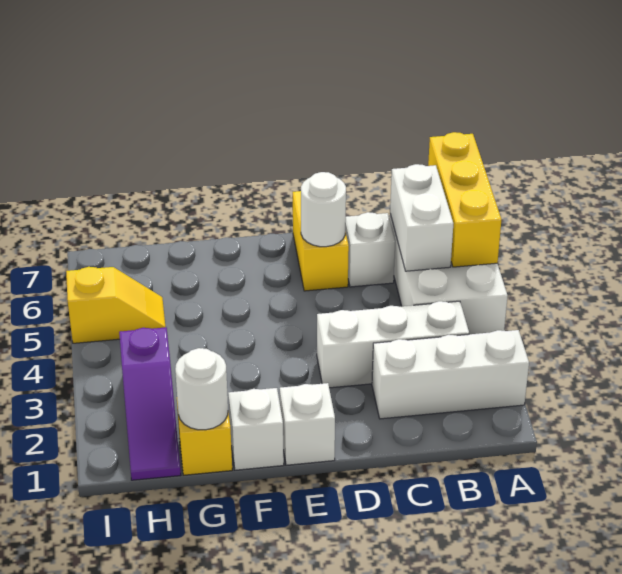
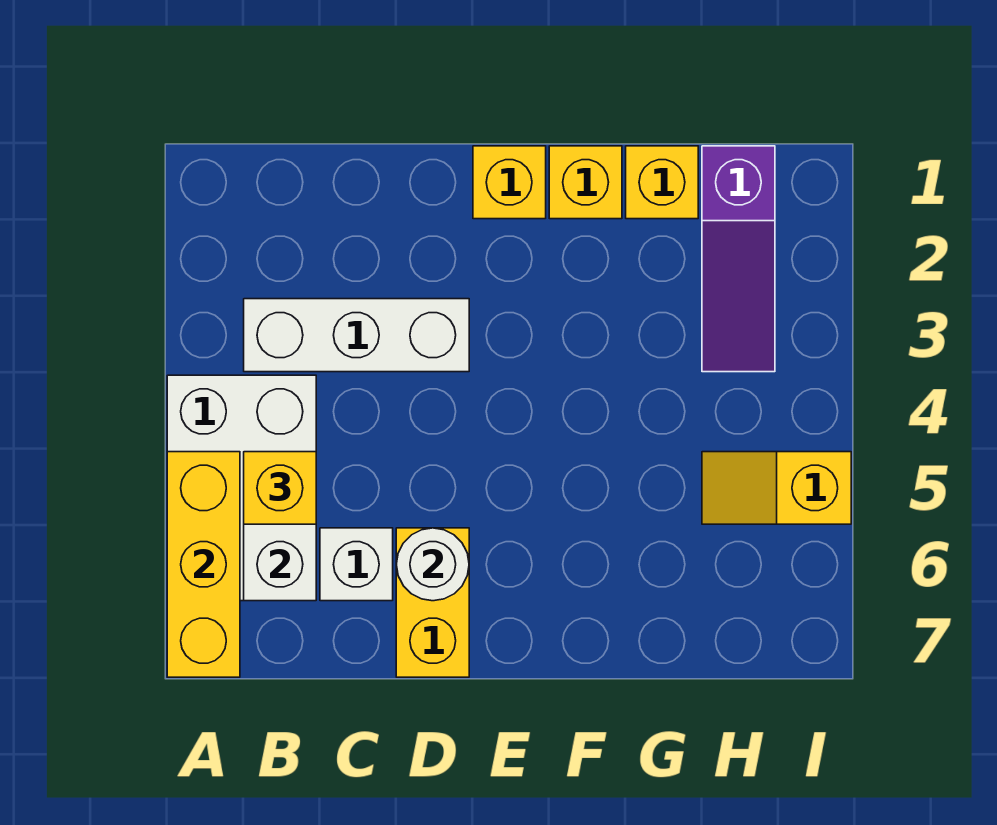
white brick A2:C2 level 1 -> none
none -> yellow brick B5 level 3
white brick E1 level 1 -> yellow brick E1 level 1
white brick F1 level 1 -> yellow brick F1 level 1
white round brick G1 level 2 -> none
purple slope H1:H3 level 1 top 3 -> purple slope H1:H3 level 1 top 1

